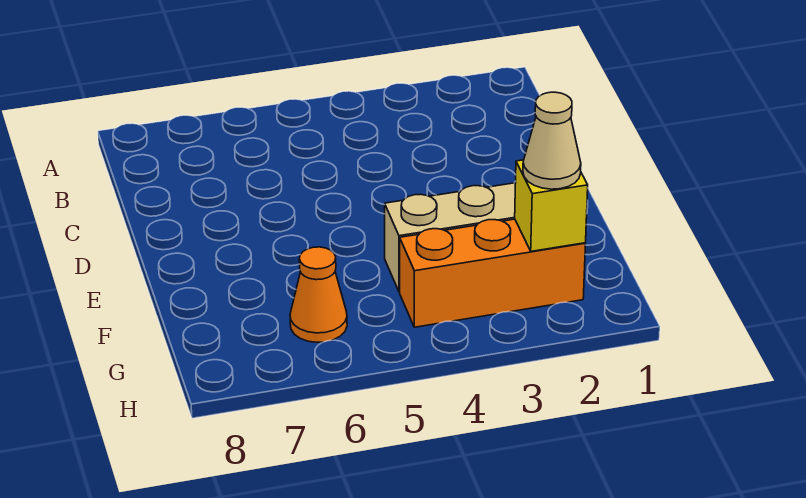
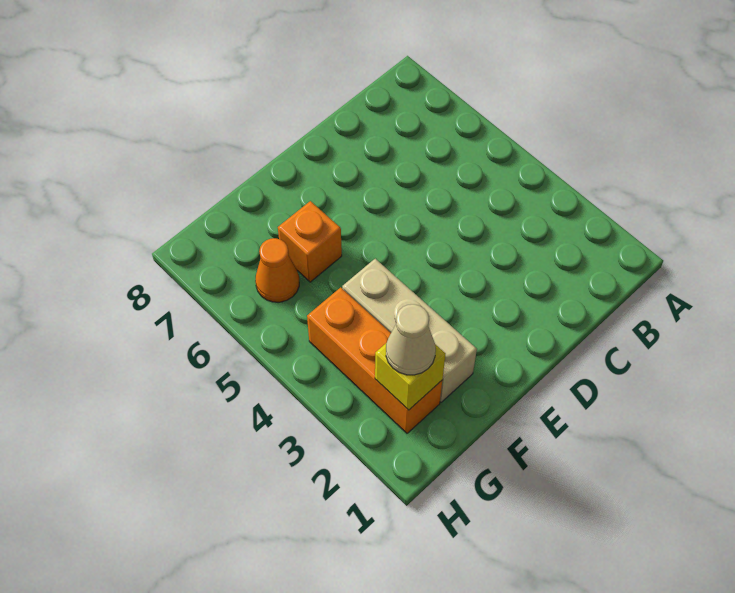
none -> orange brick F6 level 1

